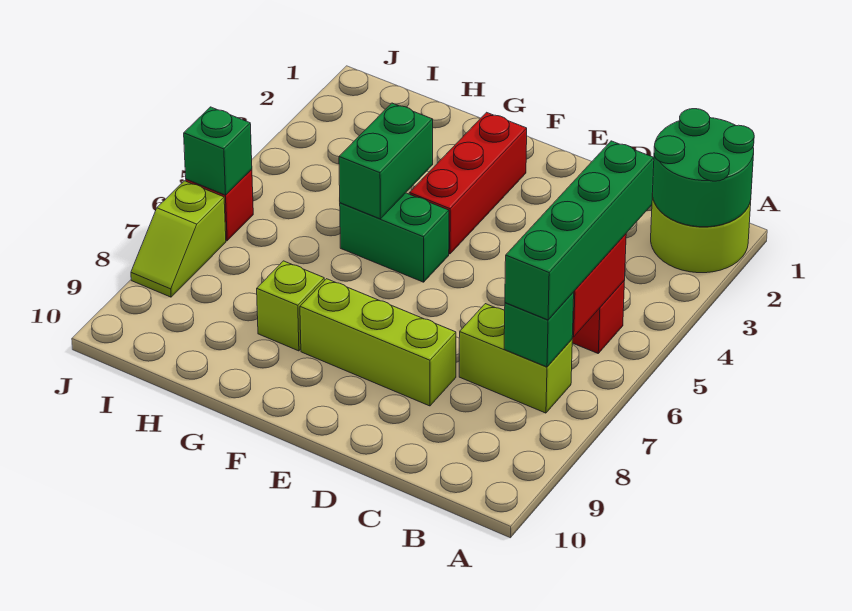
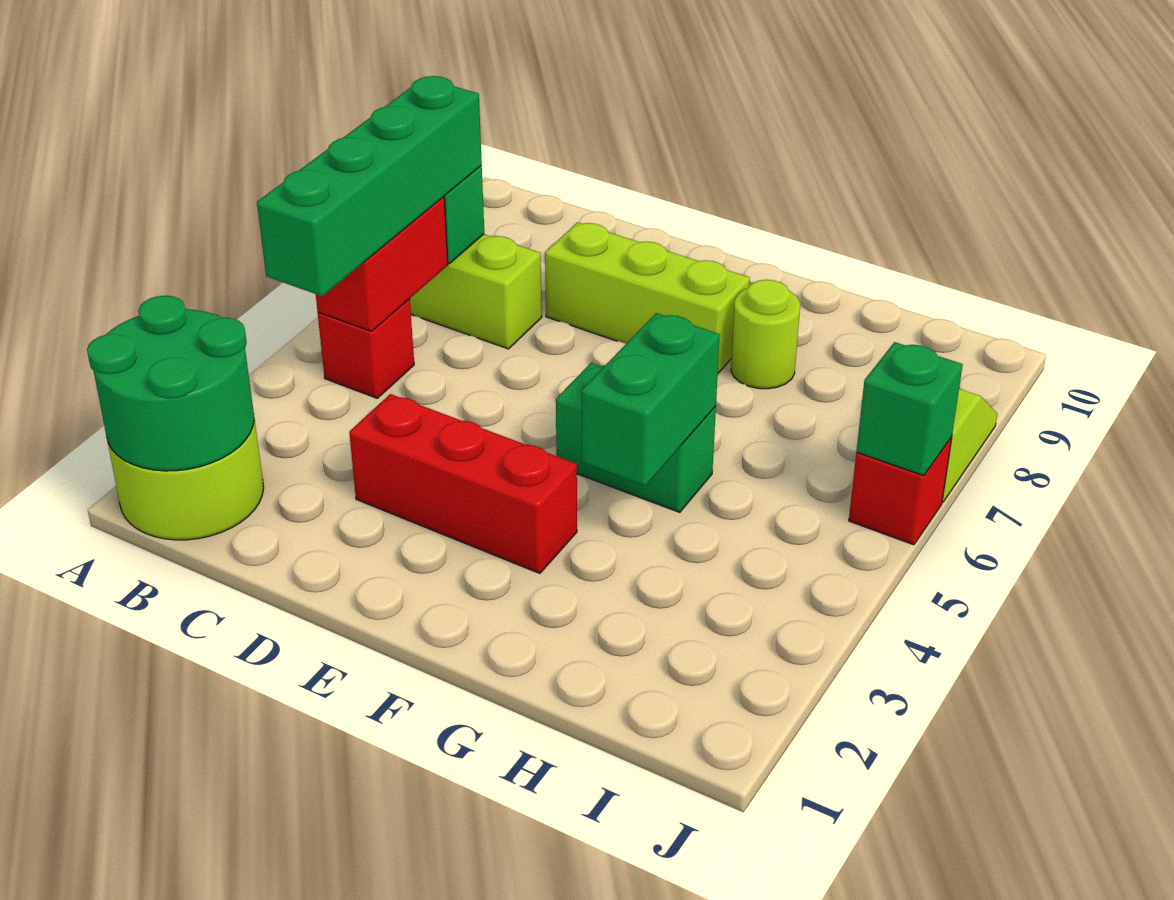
red brick F2:F4 level 1 -> red brick D3:F3 level 1
lime brick G8 level 1 -> lime round brick G8 level 1

